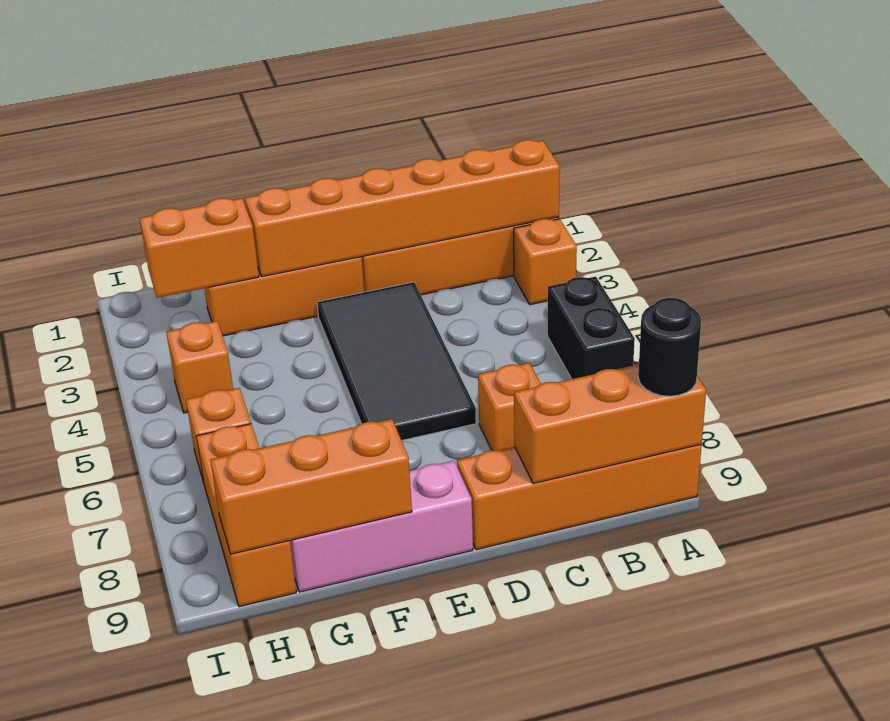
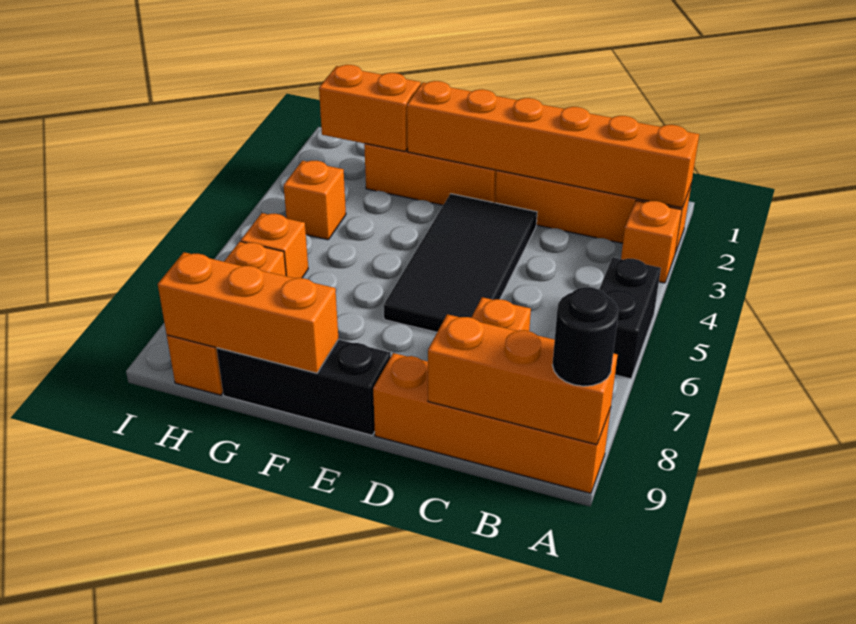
pink brick E9:G9 level 1 -> black brick E9:G9 level 1

